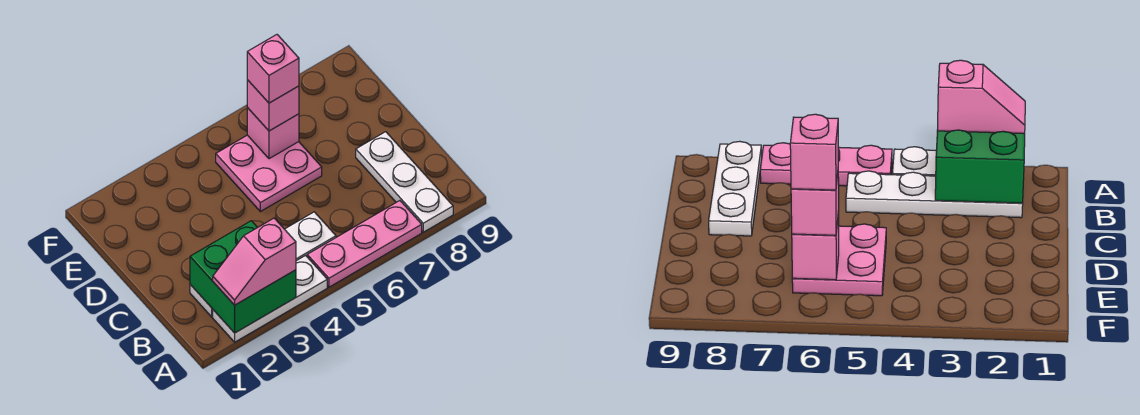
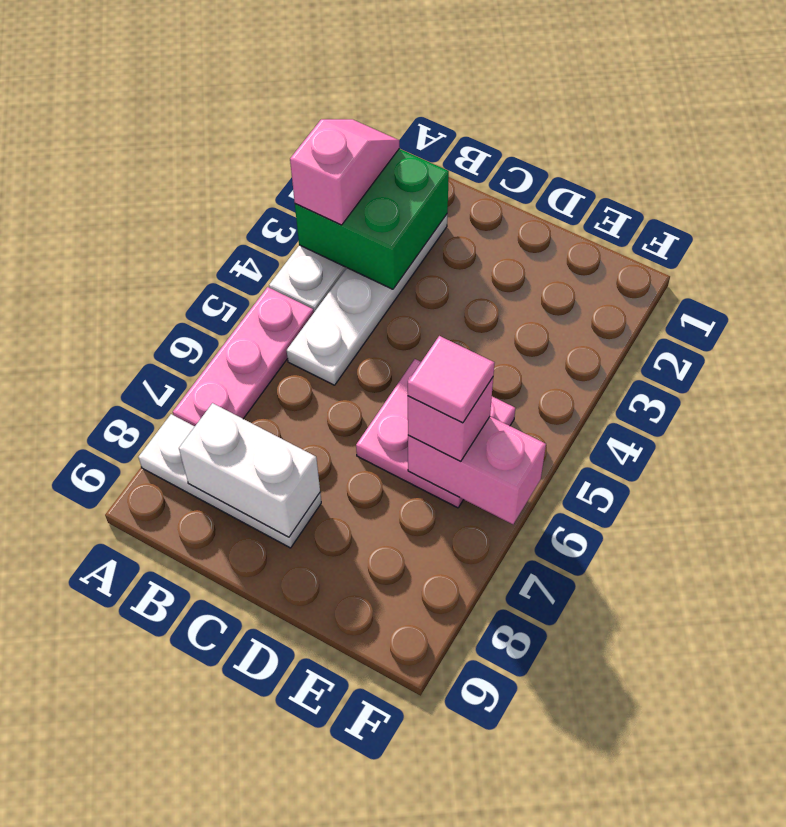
none -> white brick B8:C8 level 2
pink brick E6 level 2 -> pink brick E6:F6 level 2
pink brick E6 level 4 -> pink tile E6 level 4

